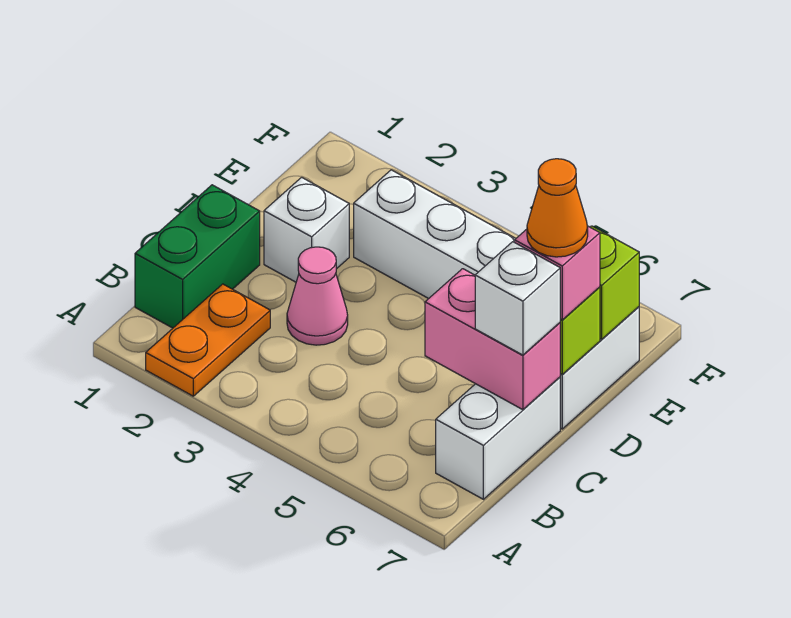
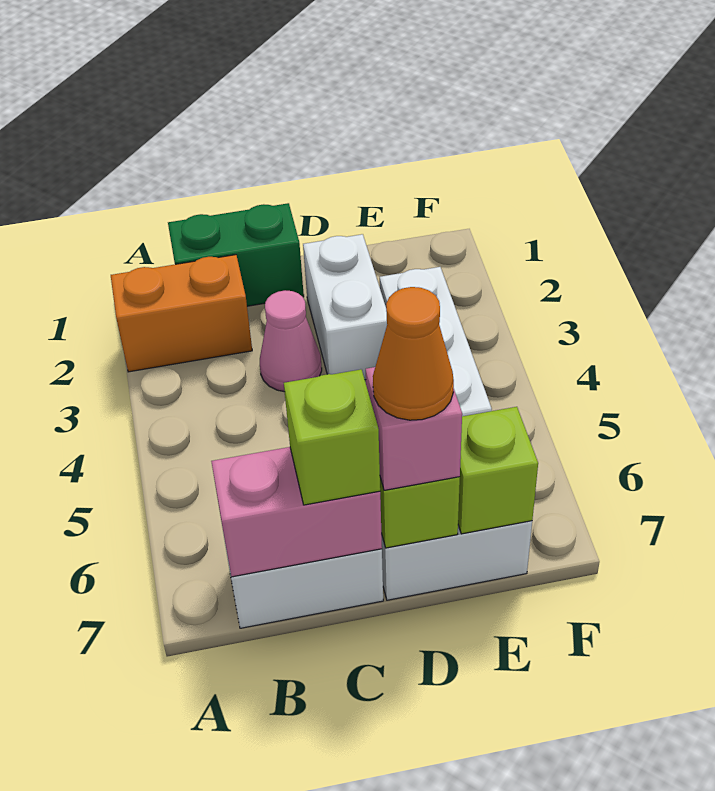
orange plate A2:B2 level 1 -> orange brick A2:B2 level 1
pink brick C6:C7 level 2 -> pink brick B7:C7 level 2
white brick C7 level 3 -> lime brick C7 level 3
white brick D2 level 1 -> white brick D2:D3 level 1

